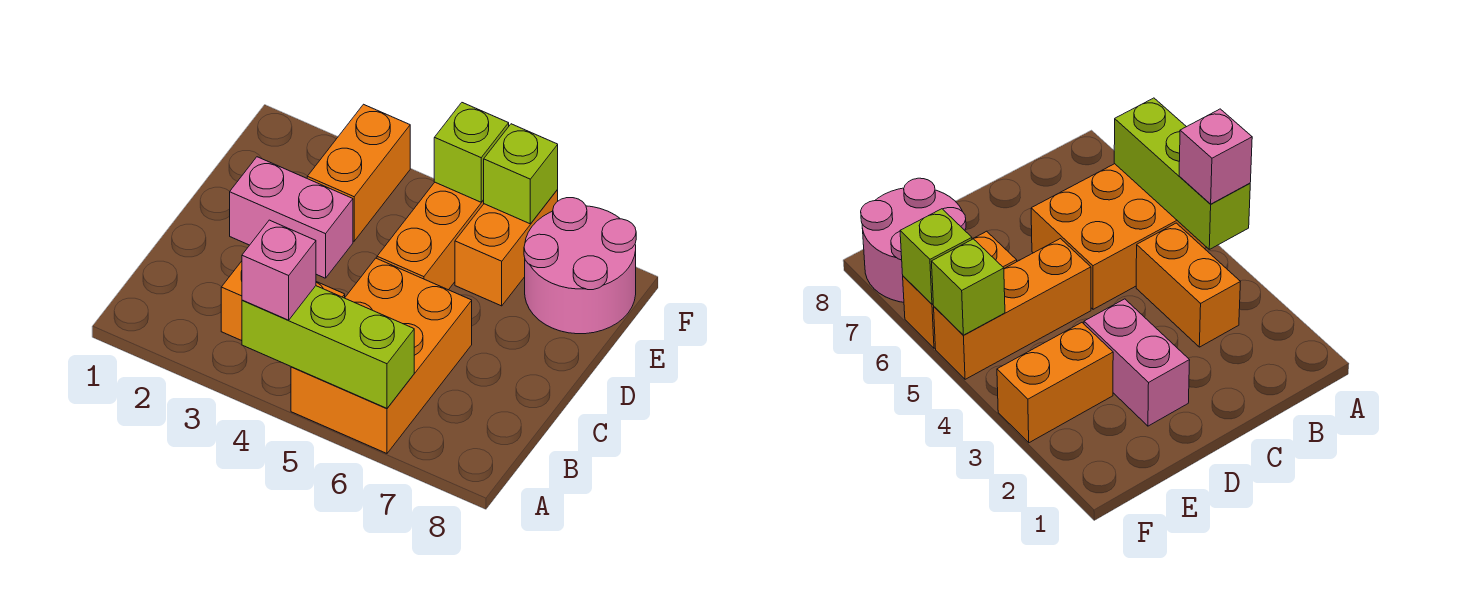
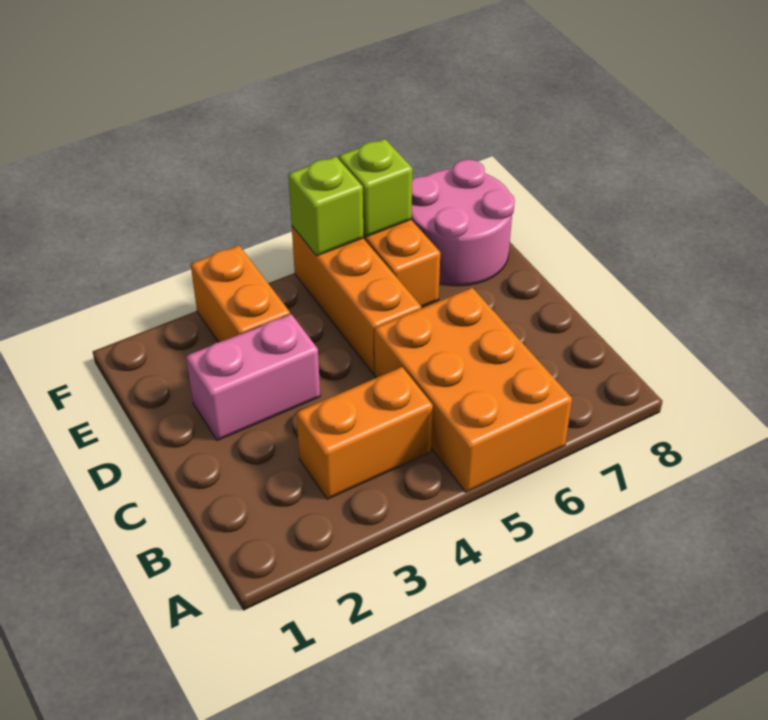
lime brick A4:A6 level 2 -> none
pink brick A4 level 3 -> none

